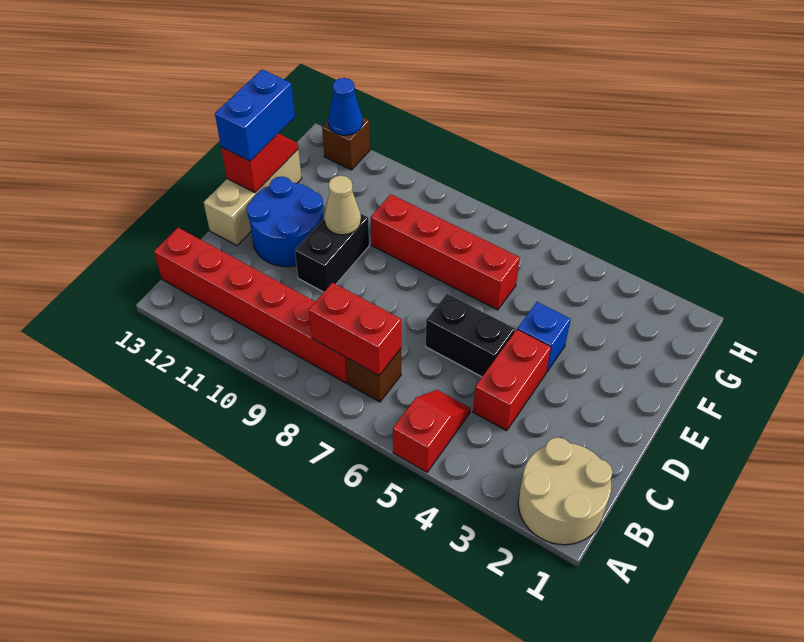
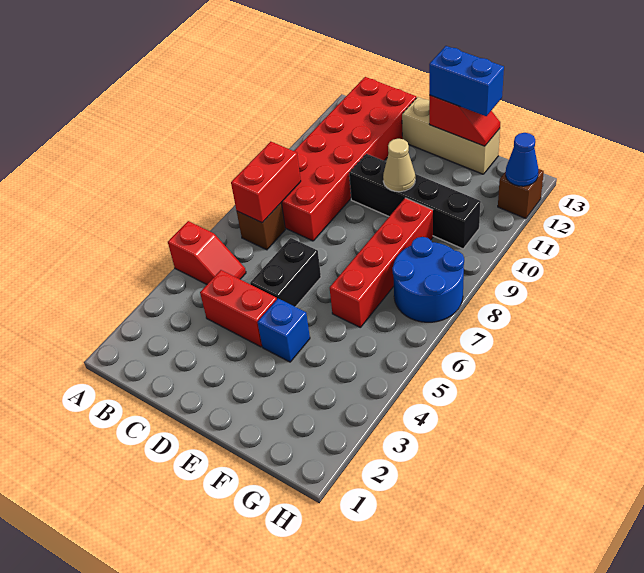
tan round brick A1:B2 level 1 -> none
red brick B8:B13 level 1 -> red brick B8:C13 level 1
black brick D10:E10 level 1 -> black brick D10:G10 level 1
blue round brick D11:E12 level 1 -> blue round brick G7:H8 level 1

